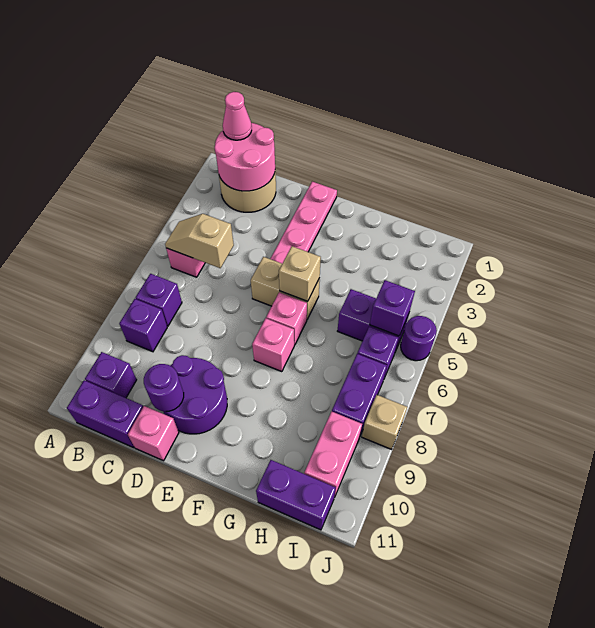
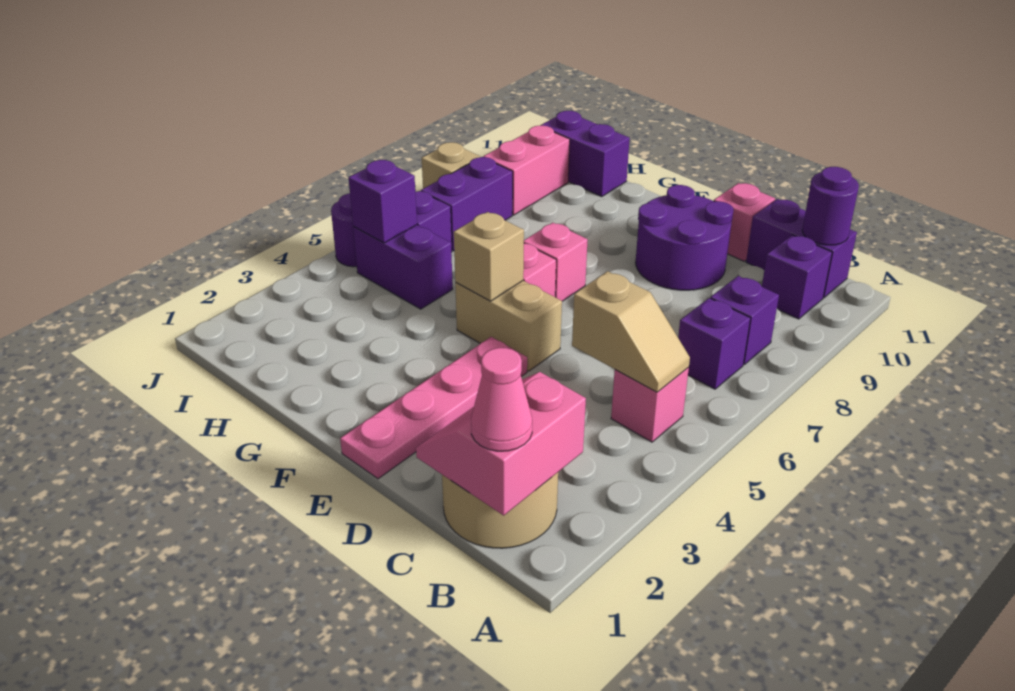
pink round brick B1:C2 level 2 -> pink slope B1:C2 level 2 top B
purple round brick D10 level 2 -> purple round brick B11 level 2

